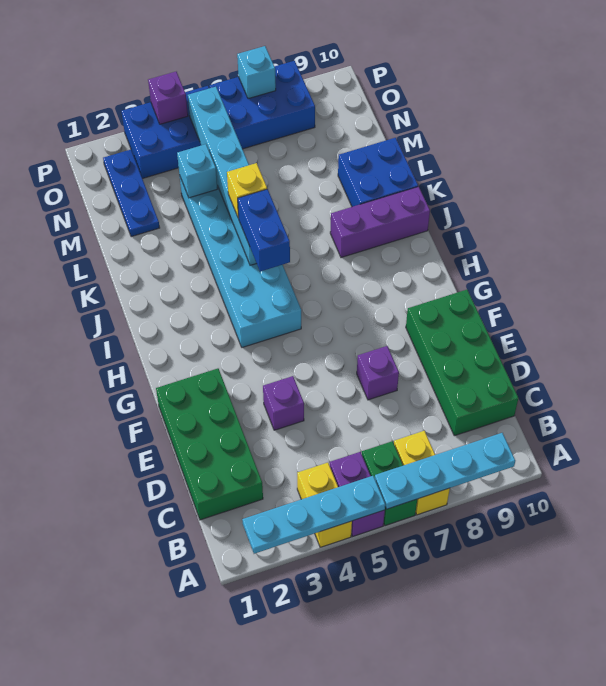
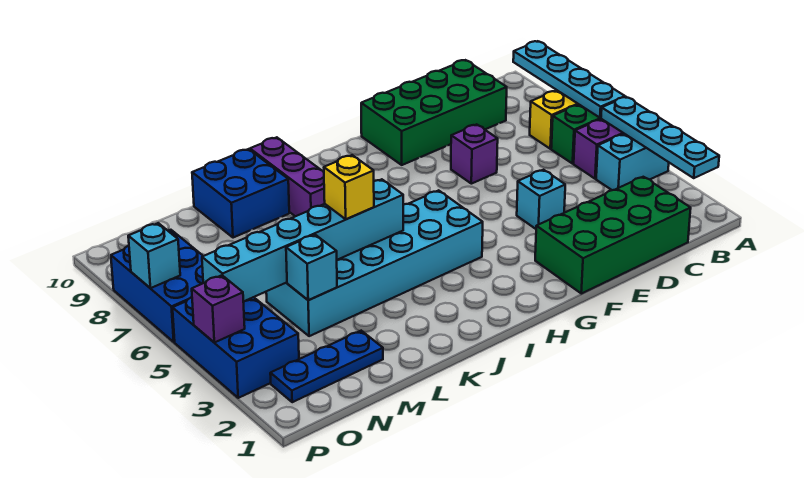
yellow brick A4:B4 level 1 -> cyan brick A4:B4 level 1
purple brick E4 level 1 -> cyan brick E4 level 1
blue brick I5:J5 level 3 -> none

